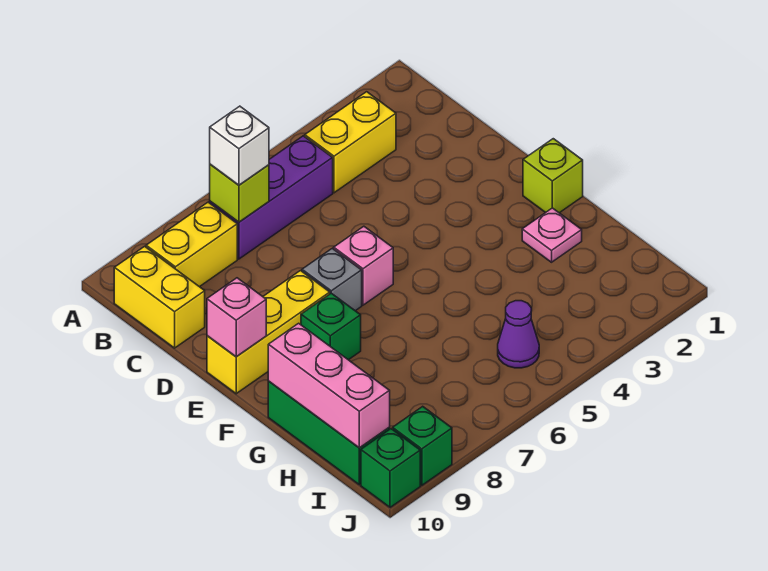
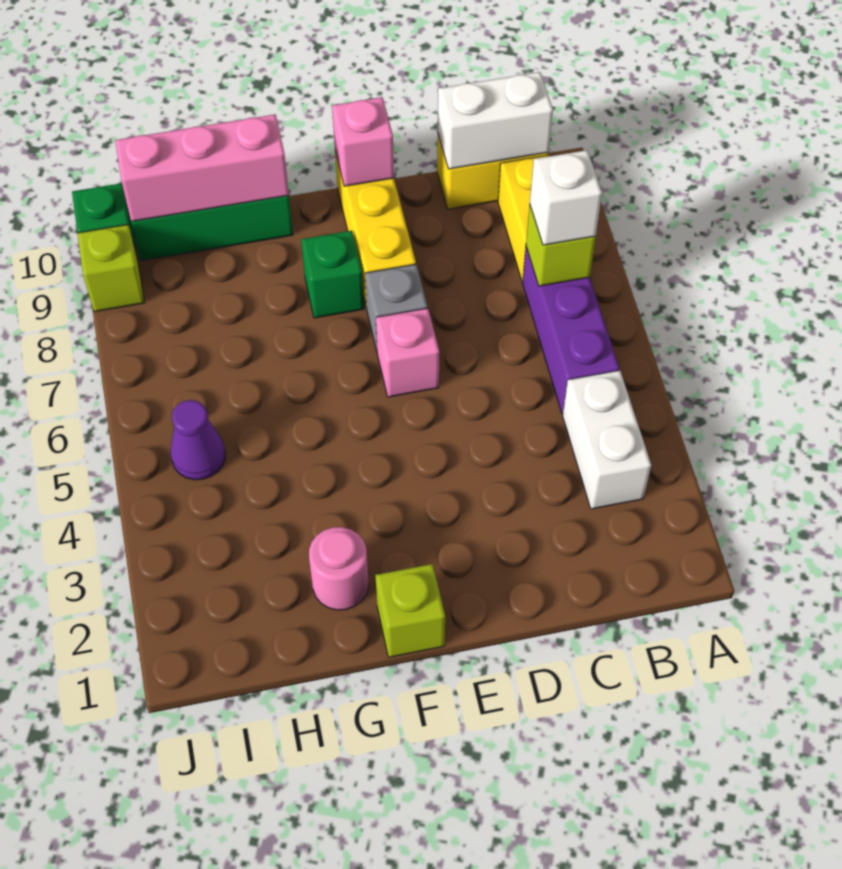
yellow brick B3:B4 level 1 -> white brick B3:B4 level 1
none -> white brick B10:C10 level 2
pink plate G2 level 1 -> pink round brick G2 level 1
green brick J9 level 1 -> lime brick J9 level 1

